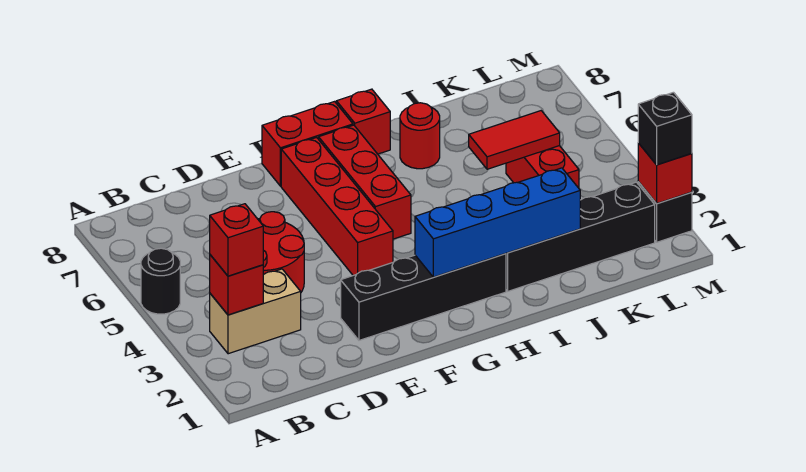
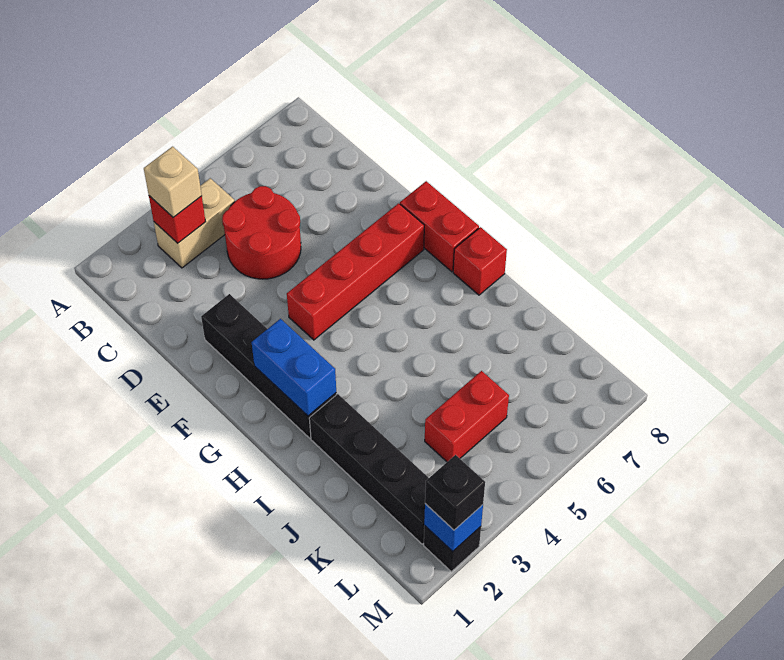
black round brick A5 level 1 -> none
tan brick B3:C3 level 1 -> tan brick B3:B4 level 1
red brick B3 level 3 -> tan brick B3 level 3
blue brick G2:J2 level 2 -> blue brick G2:H2 level 2
red brick G5:G7 level 1 -> none
red round brick I7 level 1 -> none
red tile J5:K5 level 2 -> none
red brick M2 level 2 -> blue brick M2 level 2

